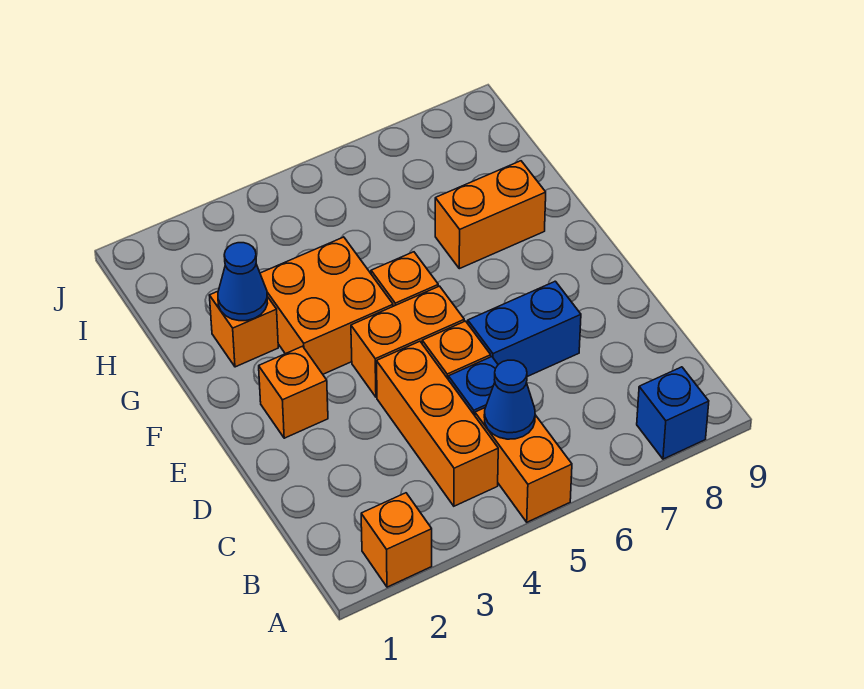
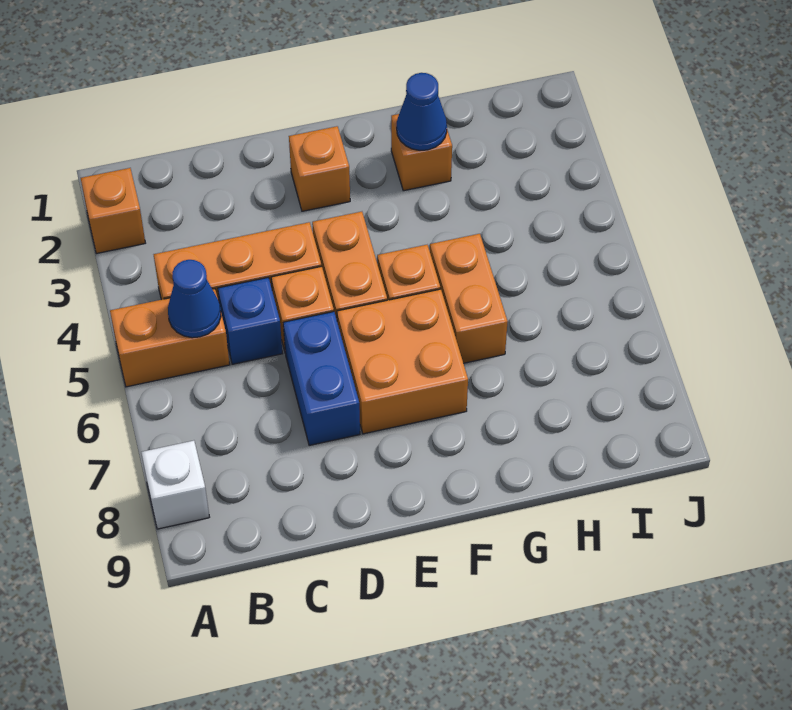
blue brick A8 level 1 -> white brick A8 level 1
orange brick F3:G4 level 1 -> orange brick E6:F7 level 1
orange brick G7:G8 level 1 -> orange brick G5:G6 level 1

